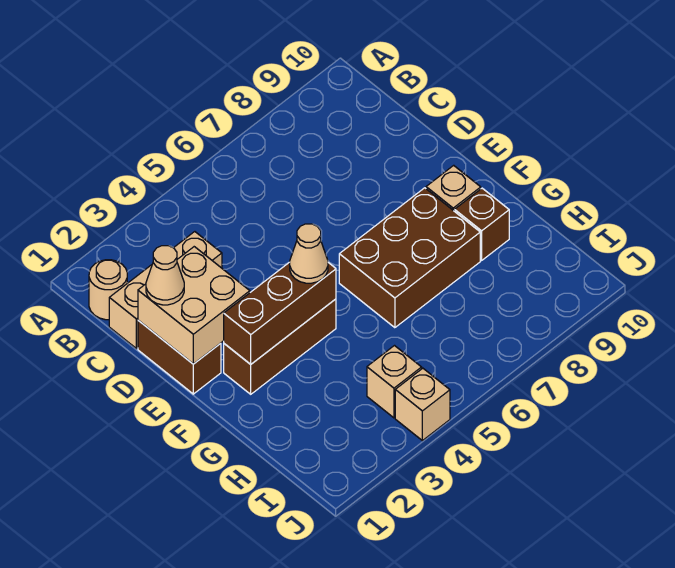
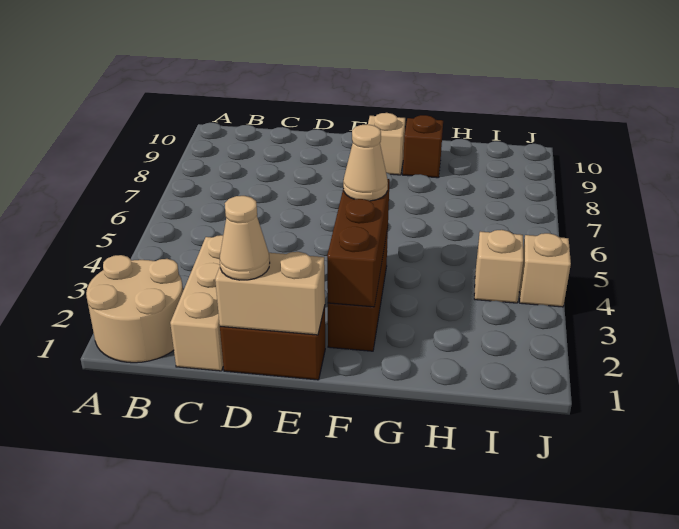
tan round brick B1 level 1 -> tan round brick A1:B2 level 1
tan brick D1:E2 level 2 -> tan brick D1:E1 level 2
brown brick F6:G8 level 1 -> none

